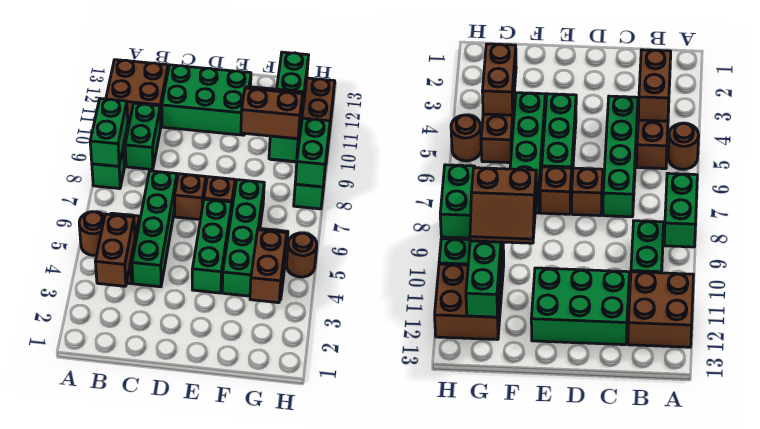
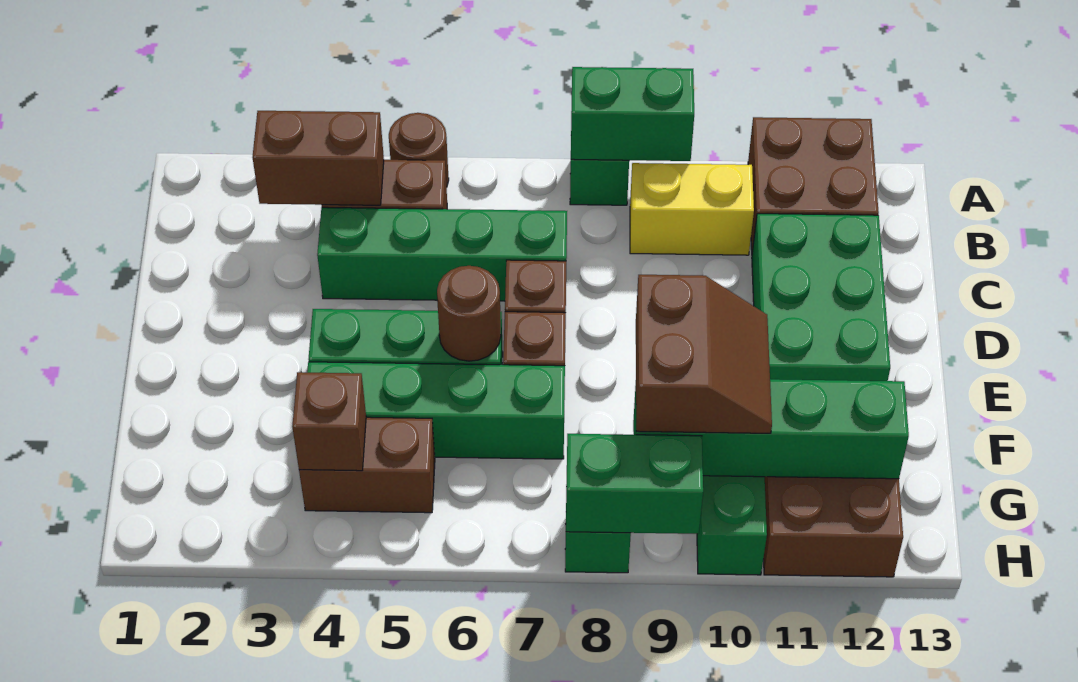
green brick B9:B10 level 1 -> yellow brick B9:B10 level 1
brown brick G3:G4 level 2 -> brown brick G4 level 2
brown round brick H5 level 1 -> brown round brick E6 level 2

